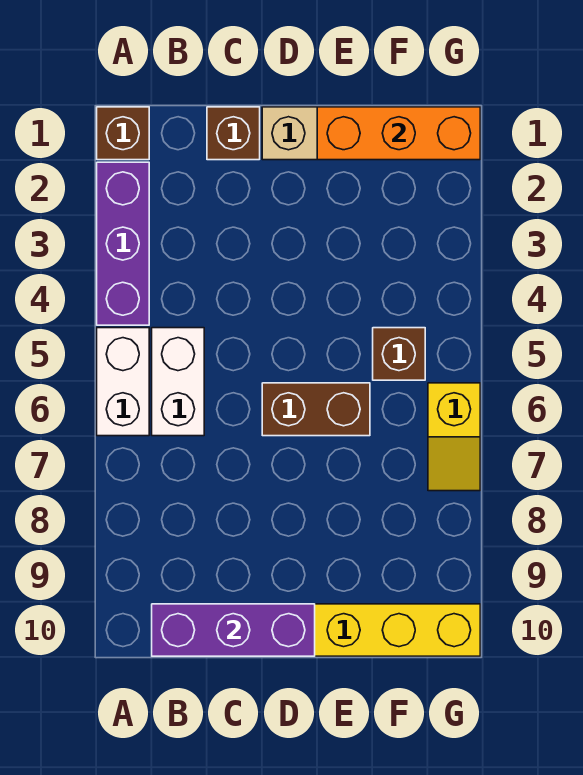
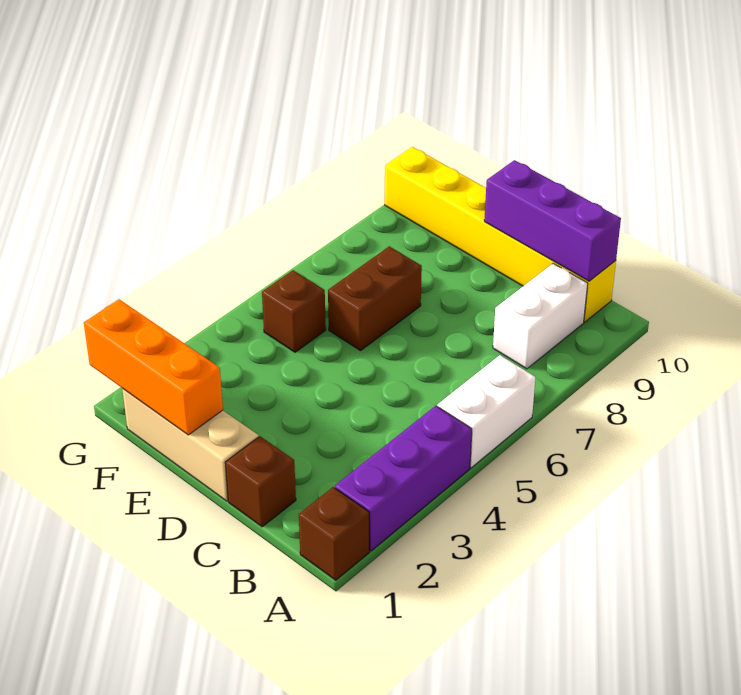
white brick B5:B6 level 1 -> white brick B8:B9 level 1
brown brick D6:E6 level 1 -> brown brick E6:E7 level 1
yellow slope G6:G7 level 1 top 6 -> none

